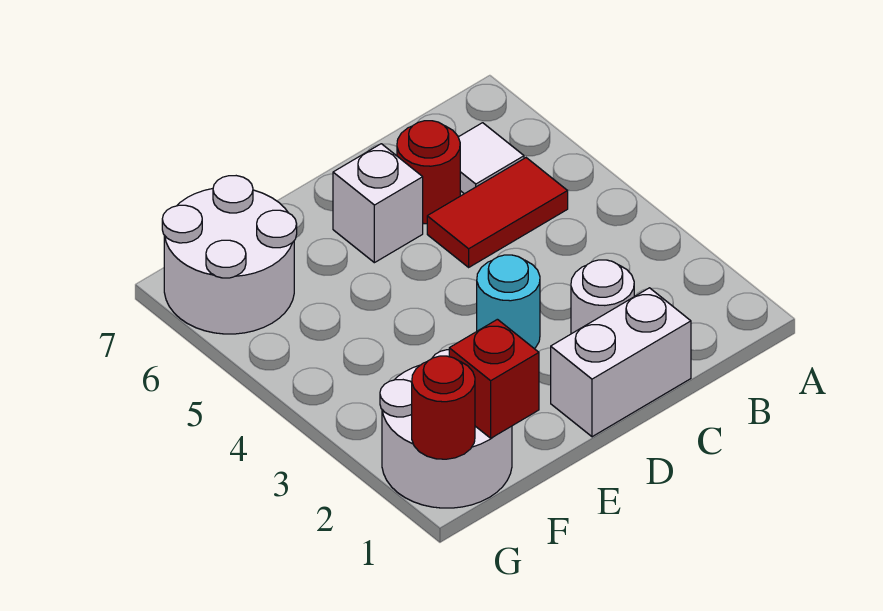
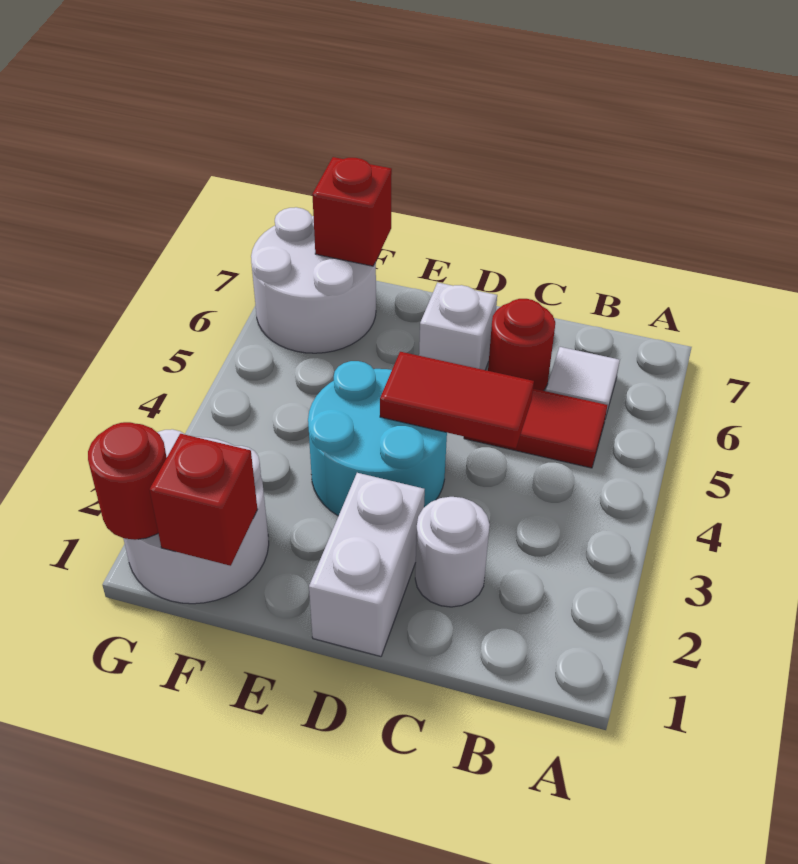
white brick C1:D1 level 1 -> white brick D1:D2 level 1
none -> red tile C4:D4 level 2
cyan round brick D3 level 1 -> cyan round brick D3:E4 level 1
none -> red brick F7 level 2

